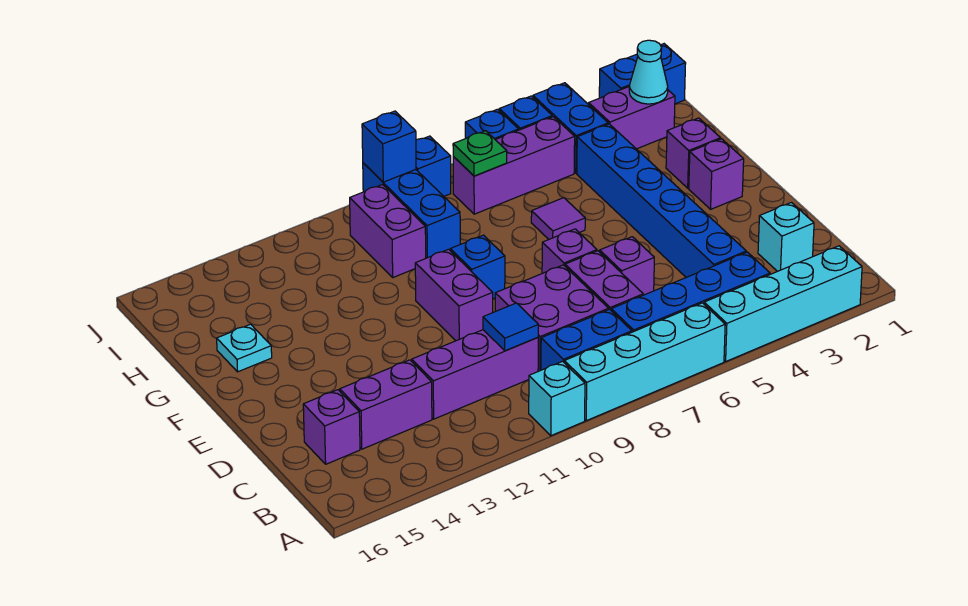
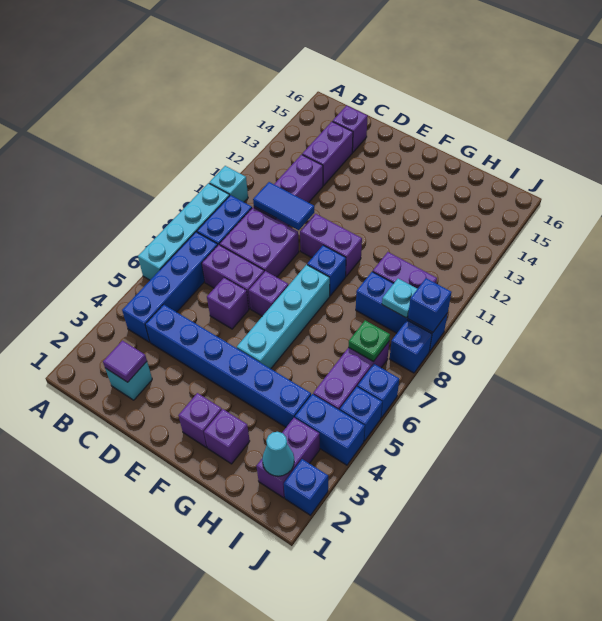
cyan brick A2:A5 level 1 -> cyan brick F5:F8 level 1
blue tile C10 level 2 -> blue tile C10:D10 level 2
purple tile G6 level 1 -> purple tile C2 level 2
cyan plate G15 level 1 -> cyan plate I9 level 2
blue brick J1:J2 level 1 -> blue brick J2 level 1

